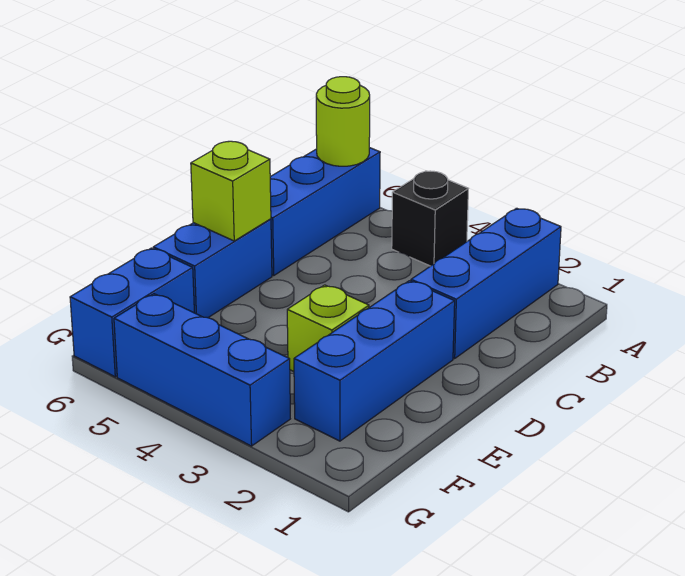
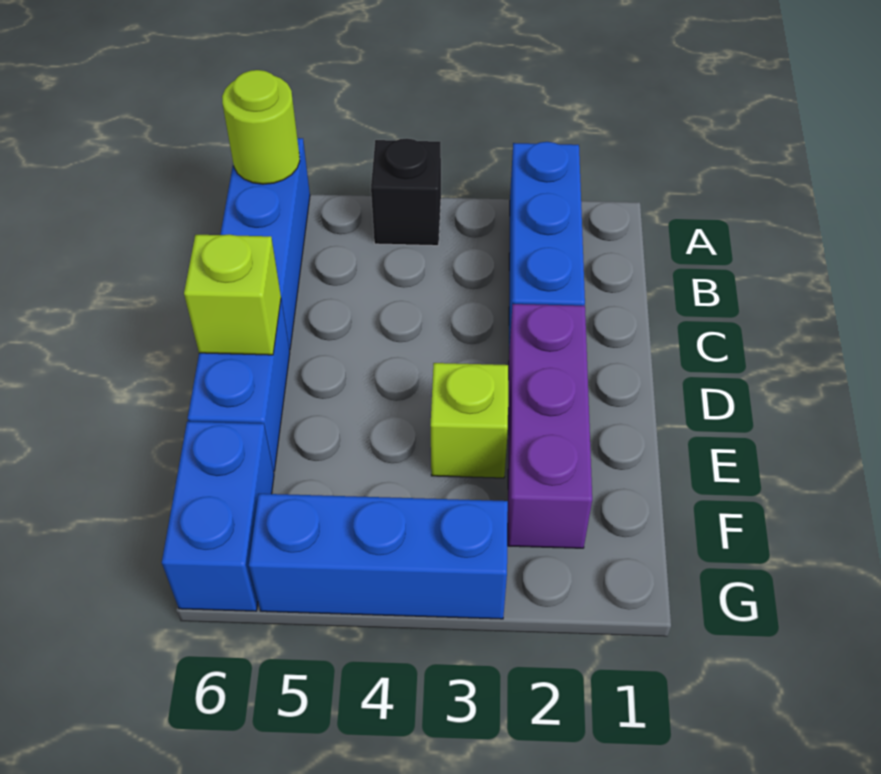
blue brick D2:F2 level 1 -> purple brick D2:F2 level 1

